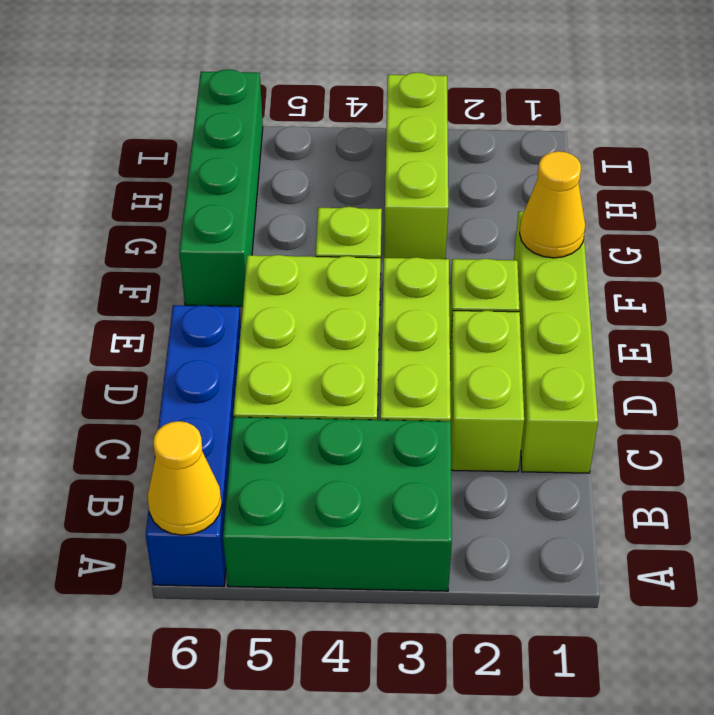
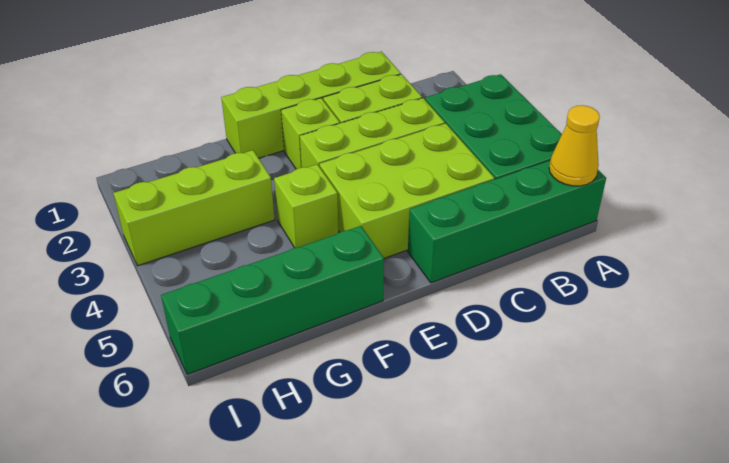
blue brick A6:D6 level 1 -> green brick A6:D6 level 1
yellow cone F1 level 2 -> none

